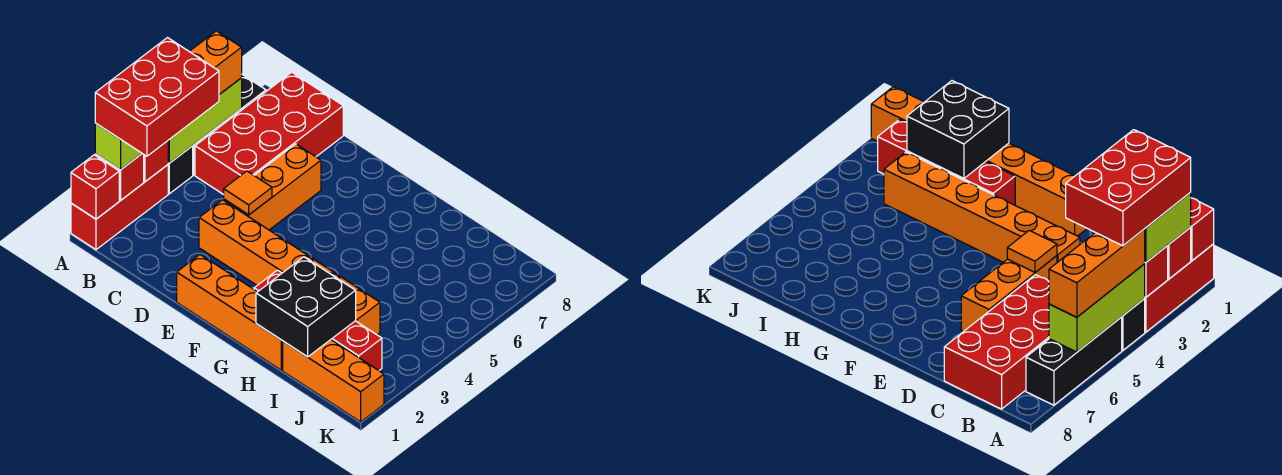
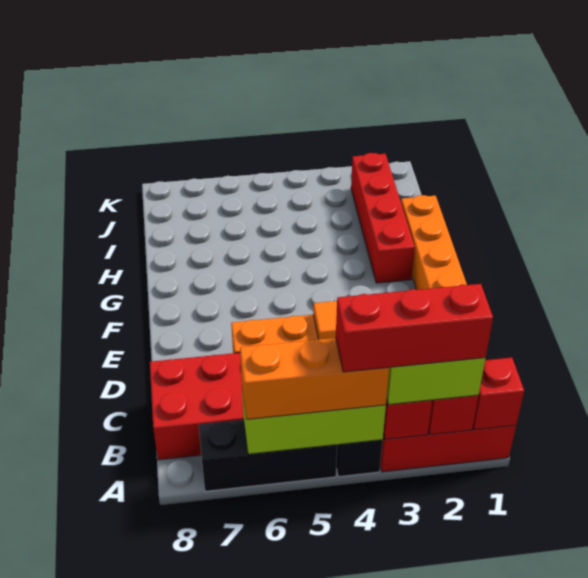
red brick A2:B4 level 4 -> red brick A2:A4 level 4
orange brick D3:I3 level 1 -> none
black brick H1:I2 level 2 -> none
orange brick I1:K1 level 1 -> none

